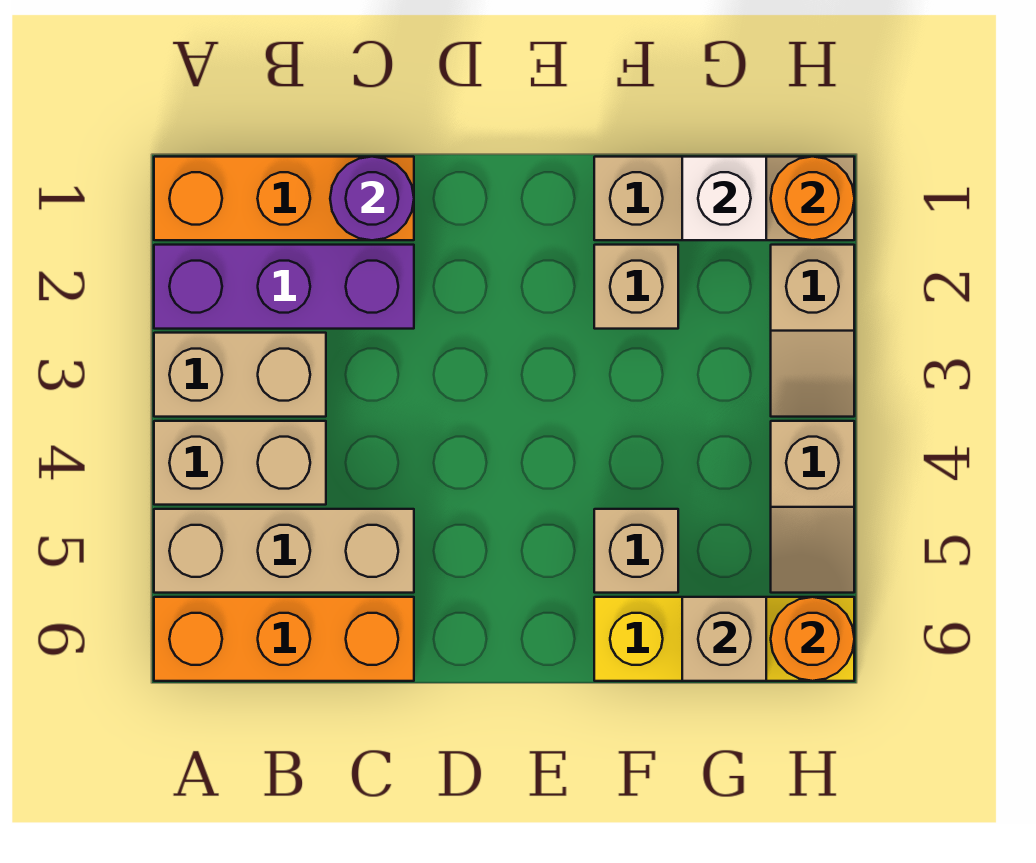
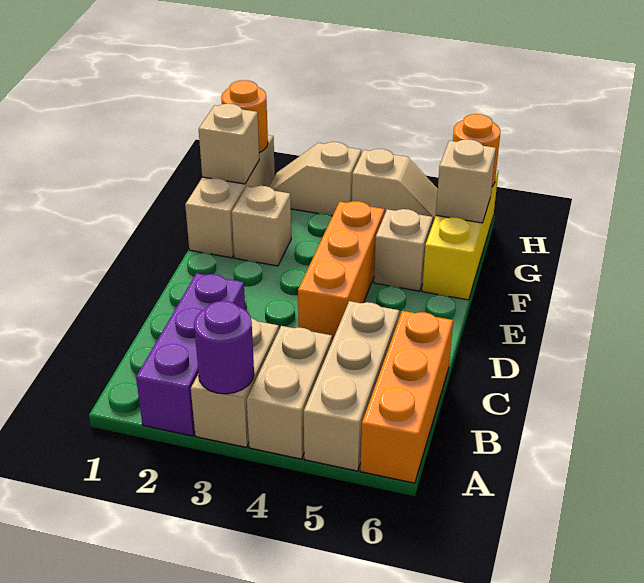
orange brick A1:C1 level 1 -> orange brick D4:F4 level 1
purple round brick C1 level 2 -> purple round brick A3 level 2
white brick G1 level 2 -> tan brick G1 level 2
tan slope H2:H3 level 1 top 2 -> tan slope H2:H3 level 1 top 3

